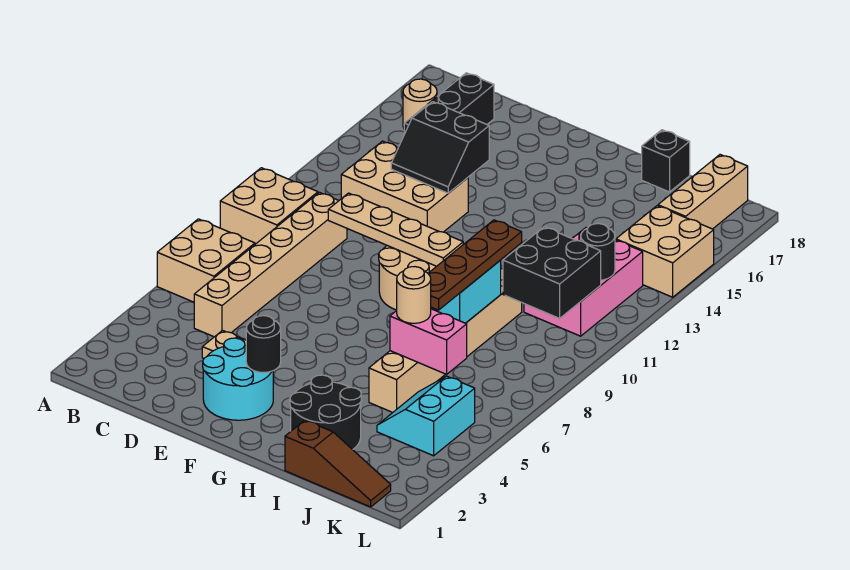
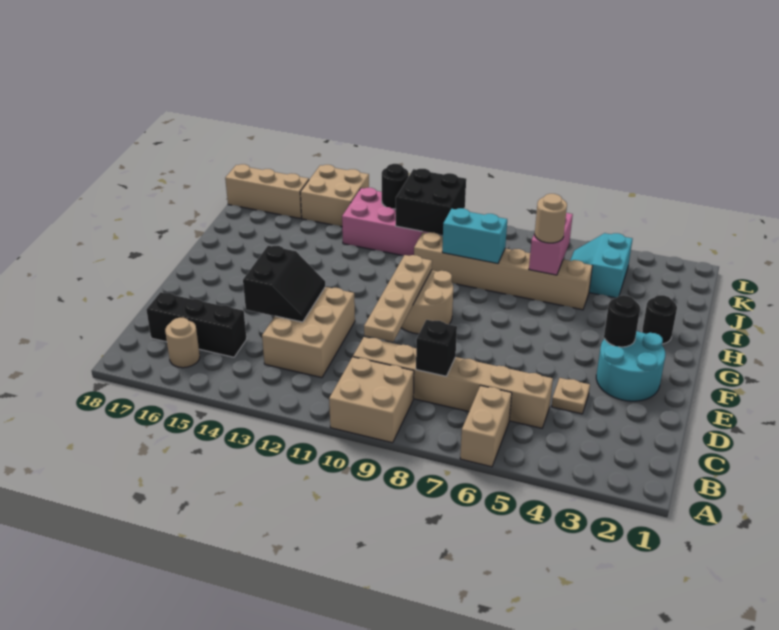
tan brick A6:B7 level 1 -> tan brick A6:B6 level 1
black round brick H2:I3 level 1 -> black round brick H2 level 1
brown slope I1:K1 level 1 top I -> none
brown plate I7:I10 level 3 -> none
black brick I18 level 1 -> black brick C8 level 2
cyan slope J4:K5 level 1 top K -> cyan slope J4:K5 level 1 top 4

